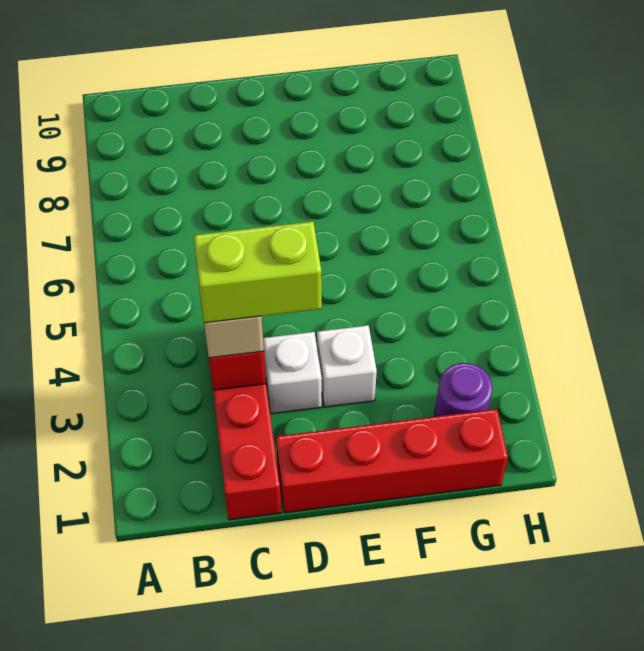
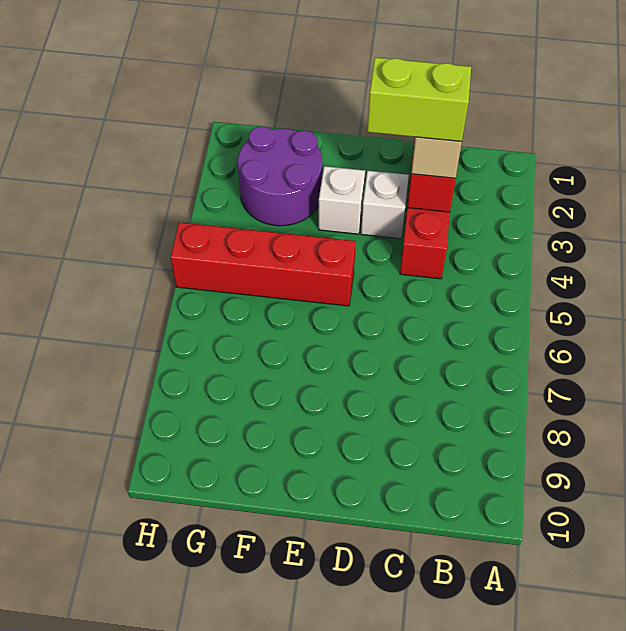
red brick D1:G1 level 1 -> red brick E5:H5 level 1
purple round brick G2 level 1 -> purple round brick F2:G3 level 1

